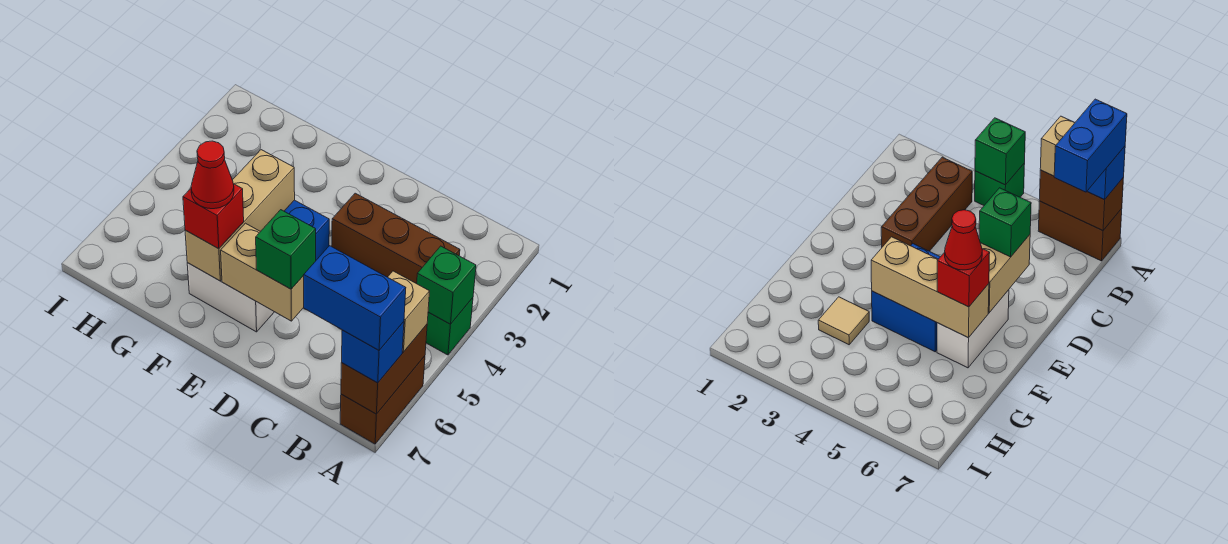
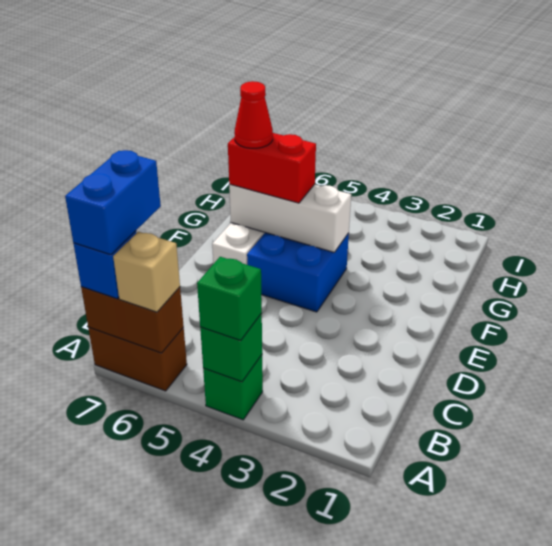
brown brick B3:D3 level 1 -> none
tan brick D6:E6 level 2 -> none
green brick D6 level 3 -> green brick A4 level 3
tan brick F4:F6 level 2 -> white brick F4:F6 level 2
red brick F6 level 3 -> red brick F5:F6 level 3
tan tile G3 level 1 -> none

